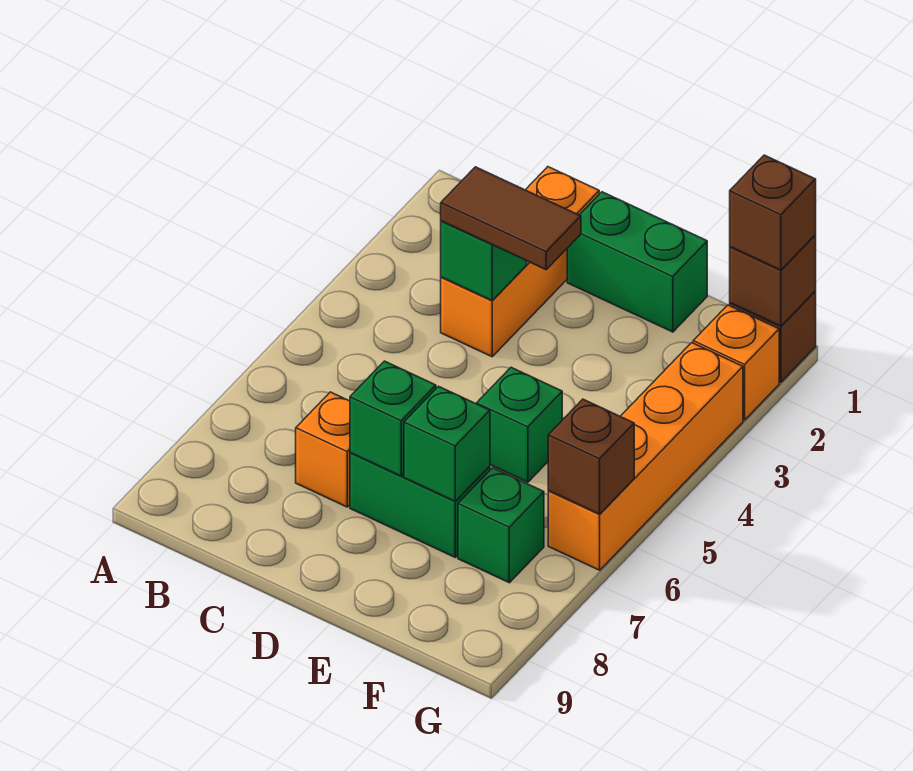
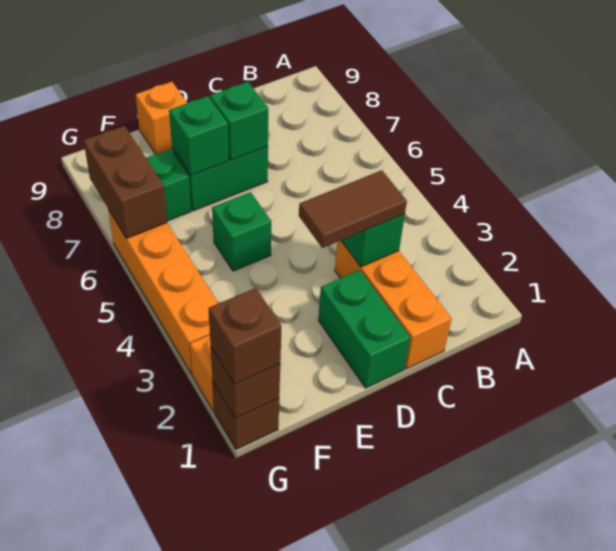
orange brick C7 level 1 -> orange brick E9 level 1
green brick D1:E1 level 1 -> green brick D1:D2 level 1
brown brick G6 level 2 -> brown brick G6:G7 level 2

